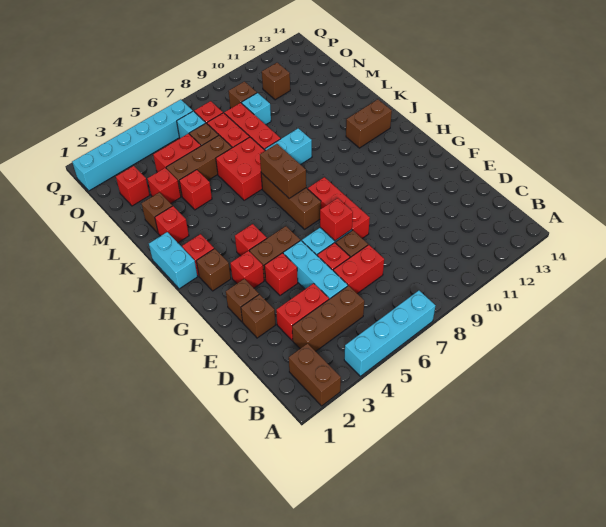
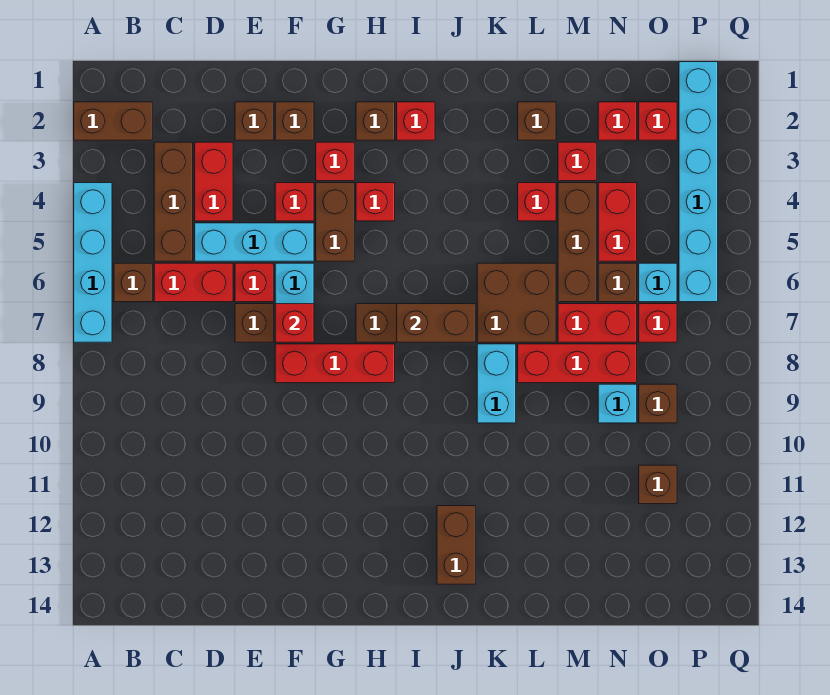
none -> brown brick B6 level 1
red brick D6:D7 level 1 -> red brick C6:D6 level 1
cyan brick I1:J1 level 1 -> none
red brick K2 level 1 -> red brick O2 level 1
red brick K6:L7 level 1 -> brown brick K6:L7 level 1

